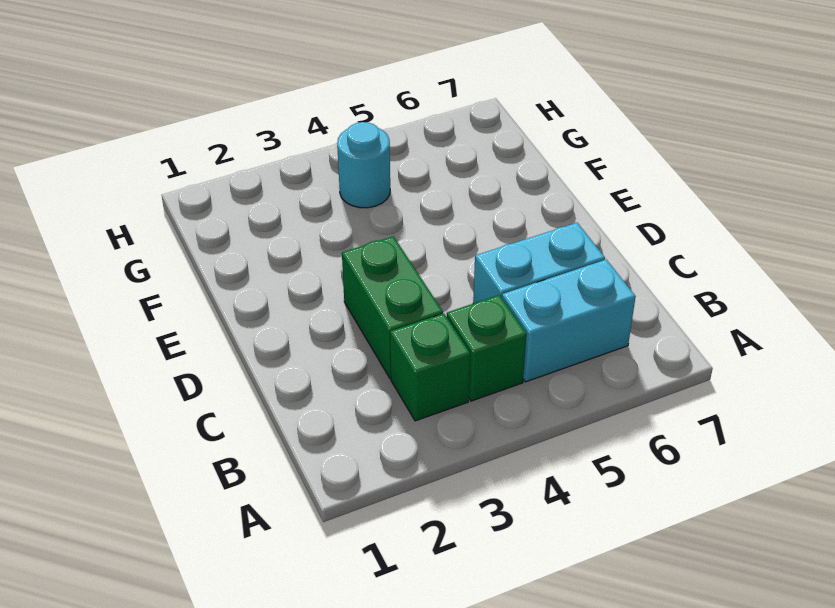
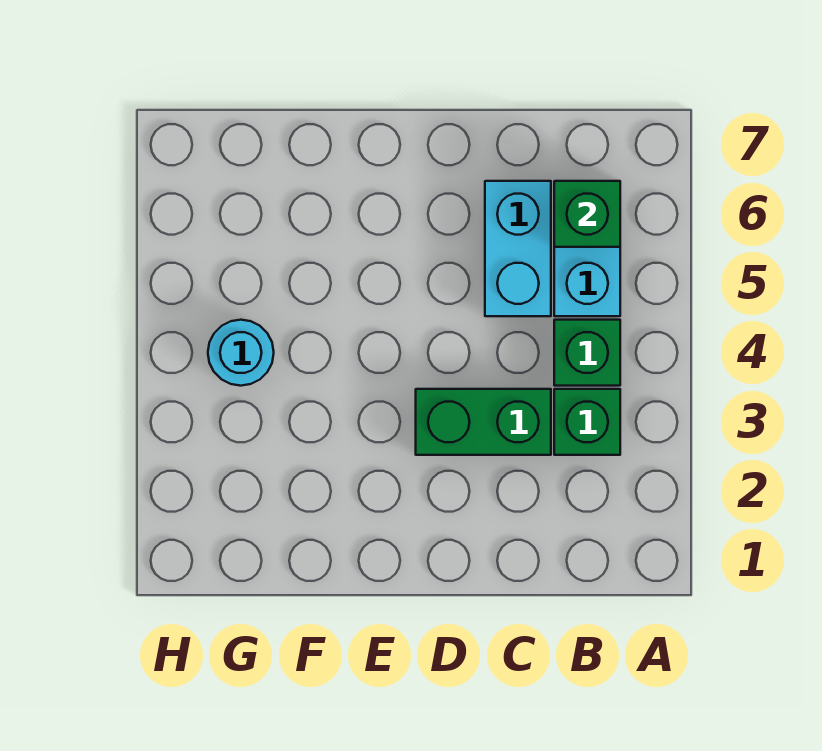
none -> green brick B6 level 2

